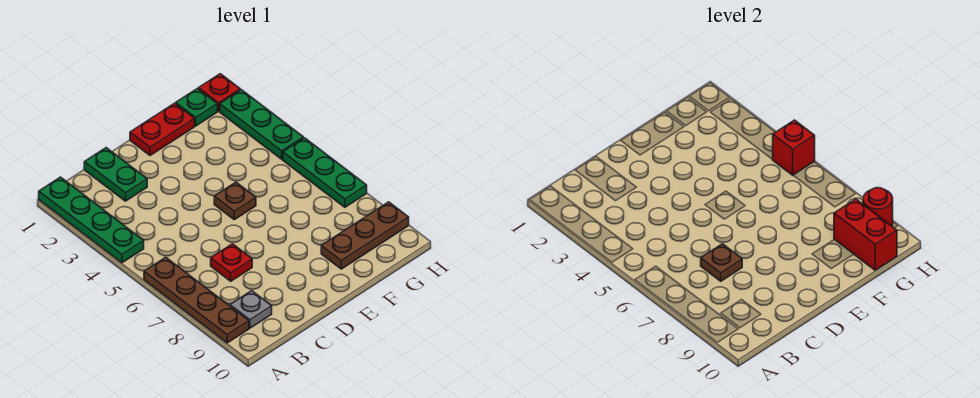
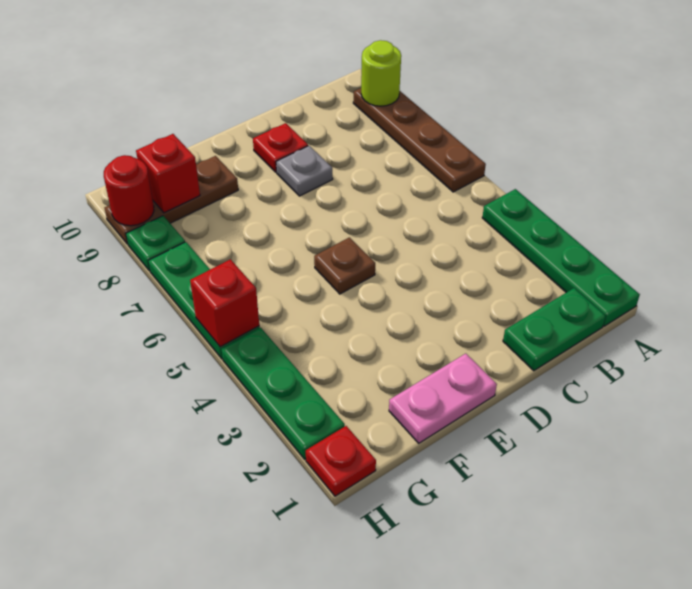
none -> lime round brick A9 level 2
grey plate B9 level 1 -> grey plate D8 level 1
green plate C1:C2 level 1 -> green plate B1:C1 level 1
red plate C7 level 1 -> red plate D9 level 1
brown plate C7 level 2 -> none
red plate E1:F1 level 1 -> pink plate E1:F1 level 1
green plate G1 level 1 -> green plate H8 level 1
red brick G9:G10 level 2 -> red brick G9 level 2

